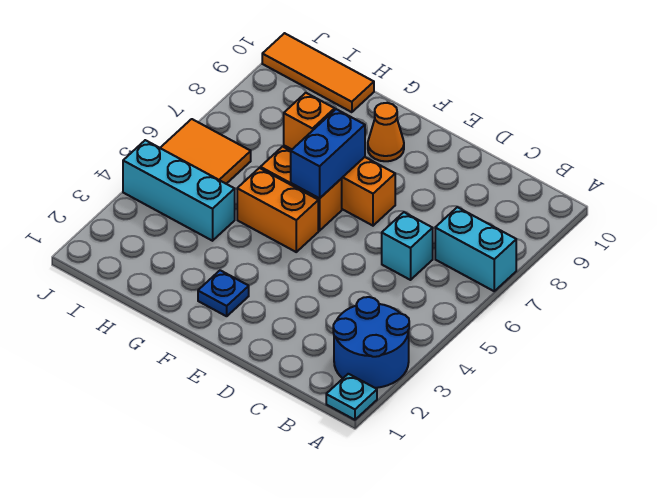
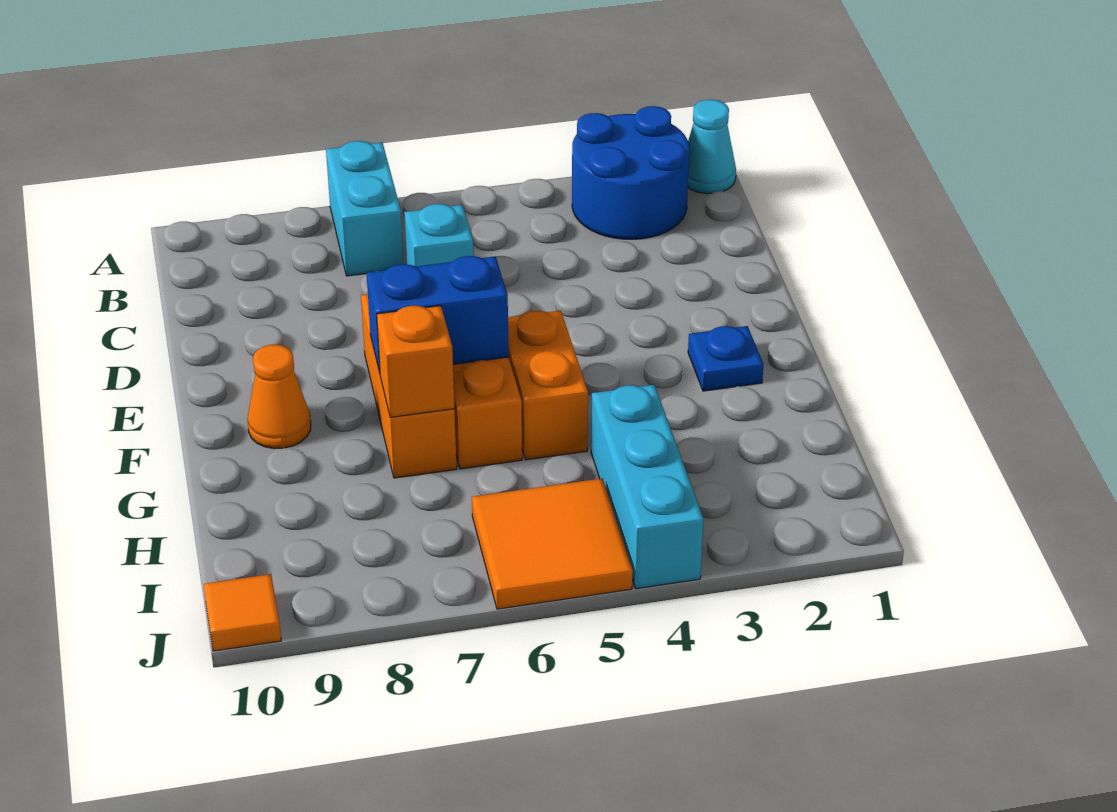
cyan plate A1 level 1 -> cyan cone A1 level 1
orange tile H10:J10 level 1 -> orange tile J10 level 1

